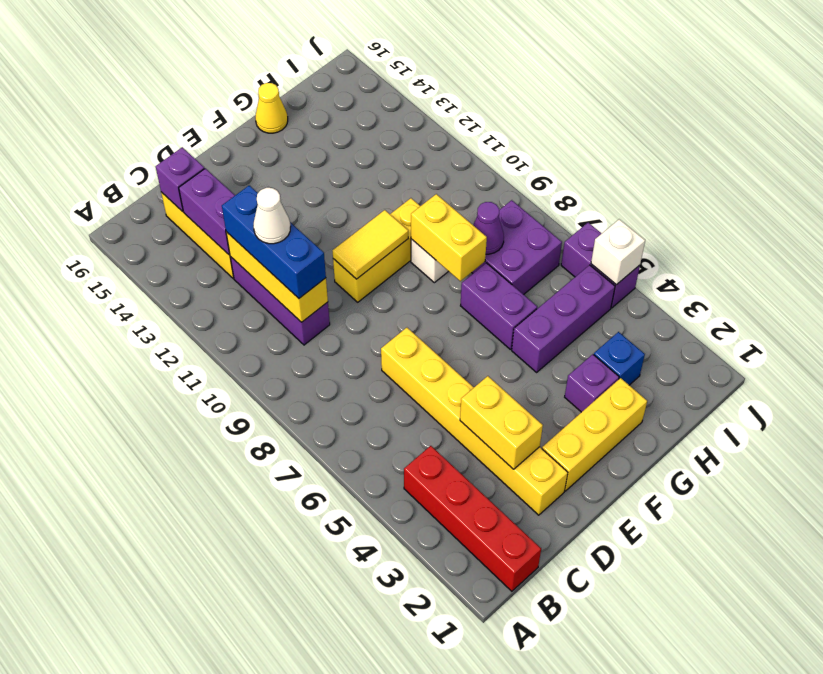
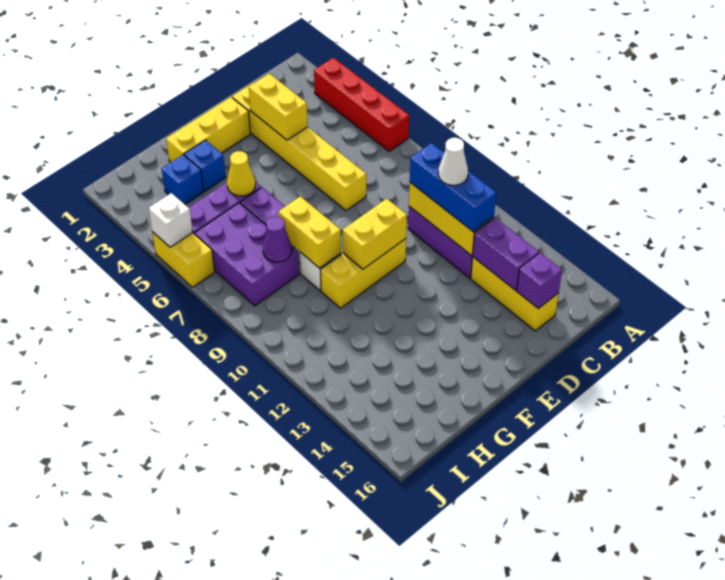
red brick B1:B4 level 1 -> red brick A3:A6 level 1
yellow tile E10:F10 level 2 -> yellow brick E10:F10 level 2
purple brick G3 level 1 -> blue brick G3 level 1
yellow cone G16 level 1 -> yellow cone G5 level 2
purple brick H7:I8 level 1 -> purple brick H6:I8 level 1
purple brick J5:J6 level 1 -> yellow brick J5:J6 level 1

